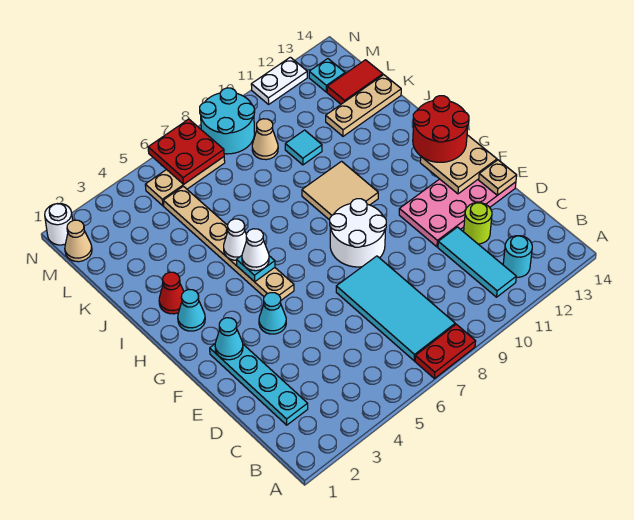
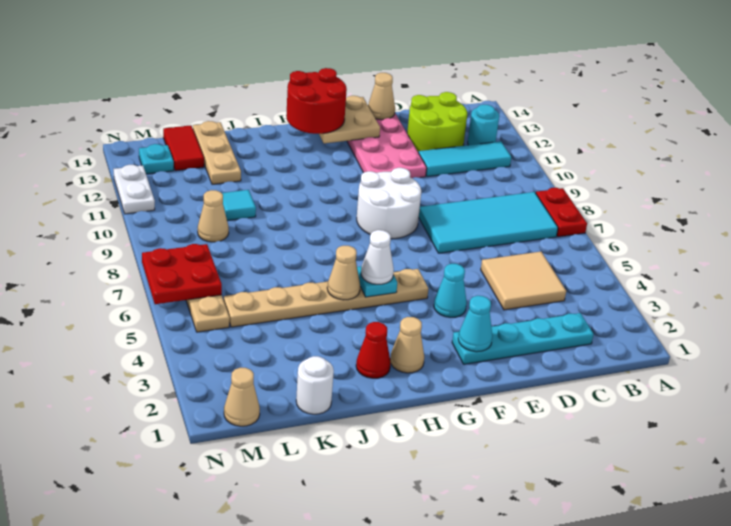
lime round brick D12 level 1 -> lime round brick C12:D13 level 1
tan plate E14 level 2 -> tan cone E14 level 2
cyan cone H2 level 1 -> tan cone H2 level 1
tan tile H9:I10 level 1 -> tan tile C4:D5 level 1
white cone I5 level 2 -> tan cone I5 level 2
cyan round brick M8:N9 level 1 -> none
white round brick N1 level 1 -> white round brick K1 level 1

